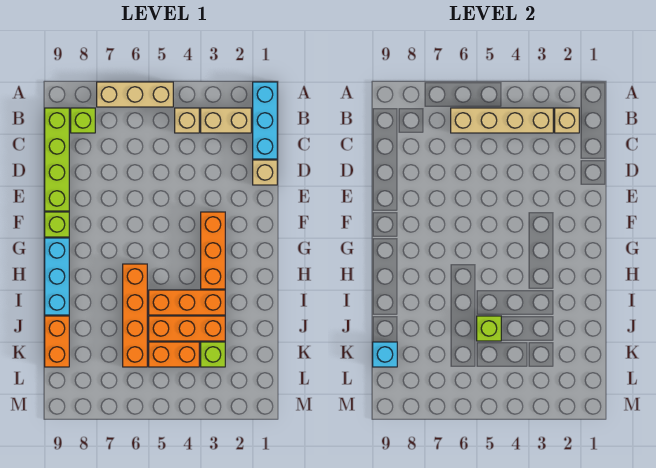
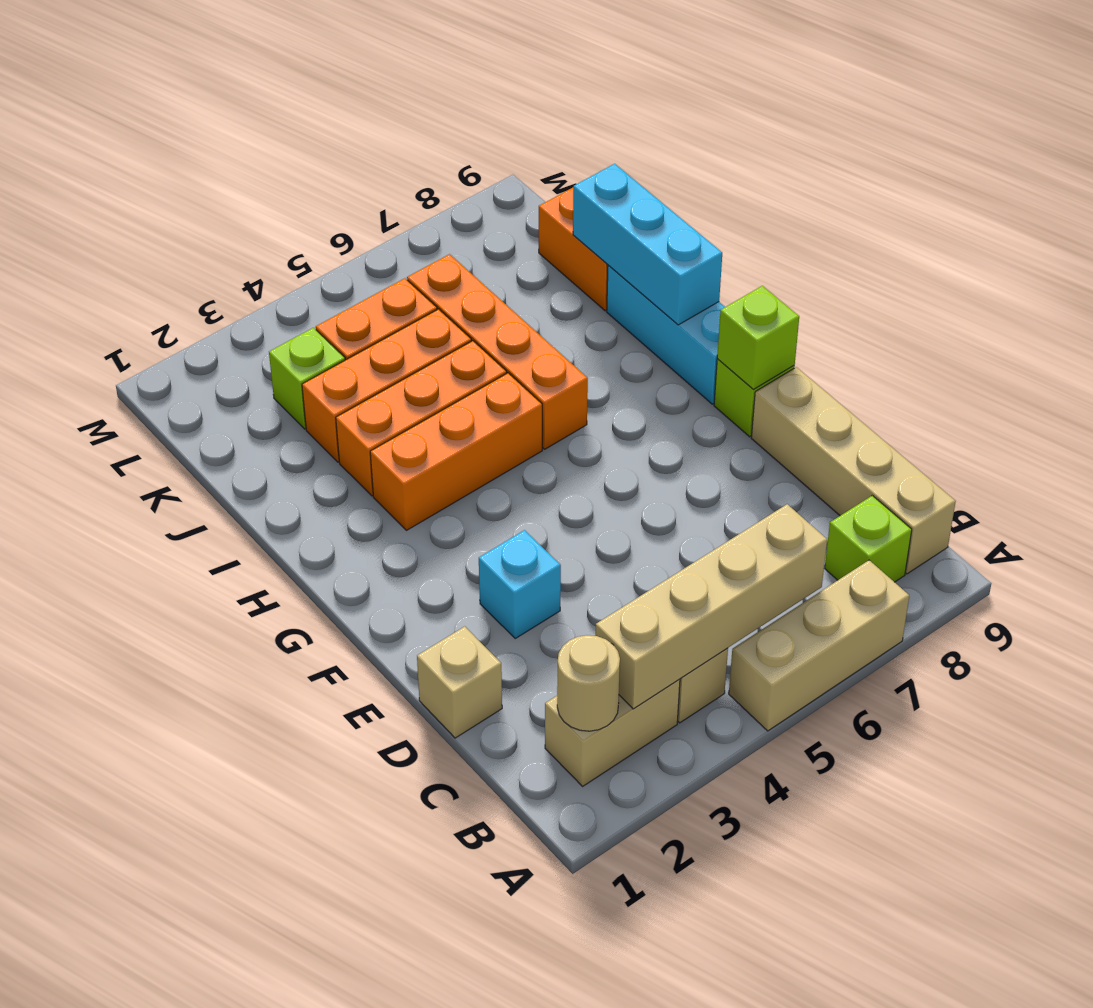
cyan brick A1:C1 level 1 -> cyan brick H9:J9 level 2
tan brick B2 level 2 -> tan round brick B2 level 2
lime brick B9:E9 level 1 -> tan brick B9:E9 level 1
orange brick F3:H3 level 1 -> orange brick H3:H5 level 1
lime brick J5 level 2 -> lime brick F9 level 2
cyan brick K9 level 2 -> cyan brick E3 level 1

